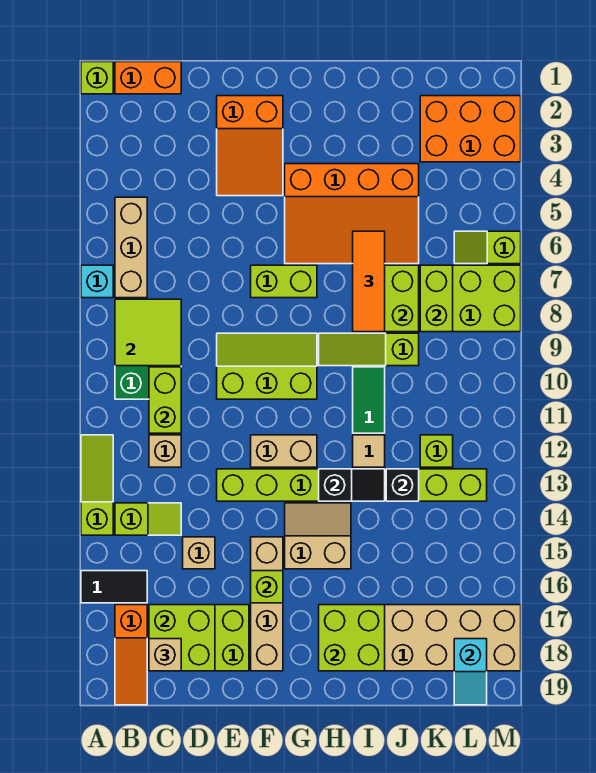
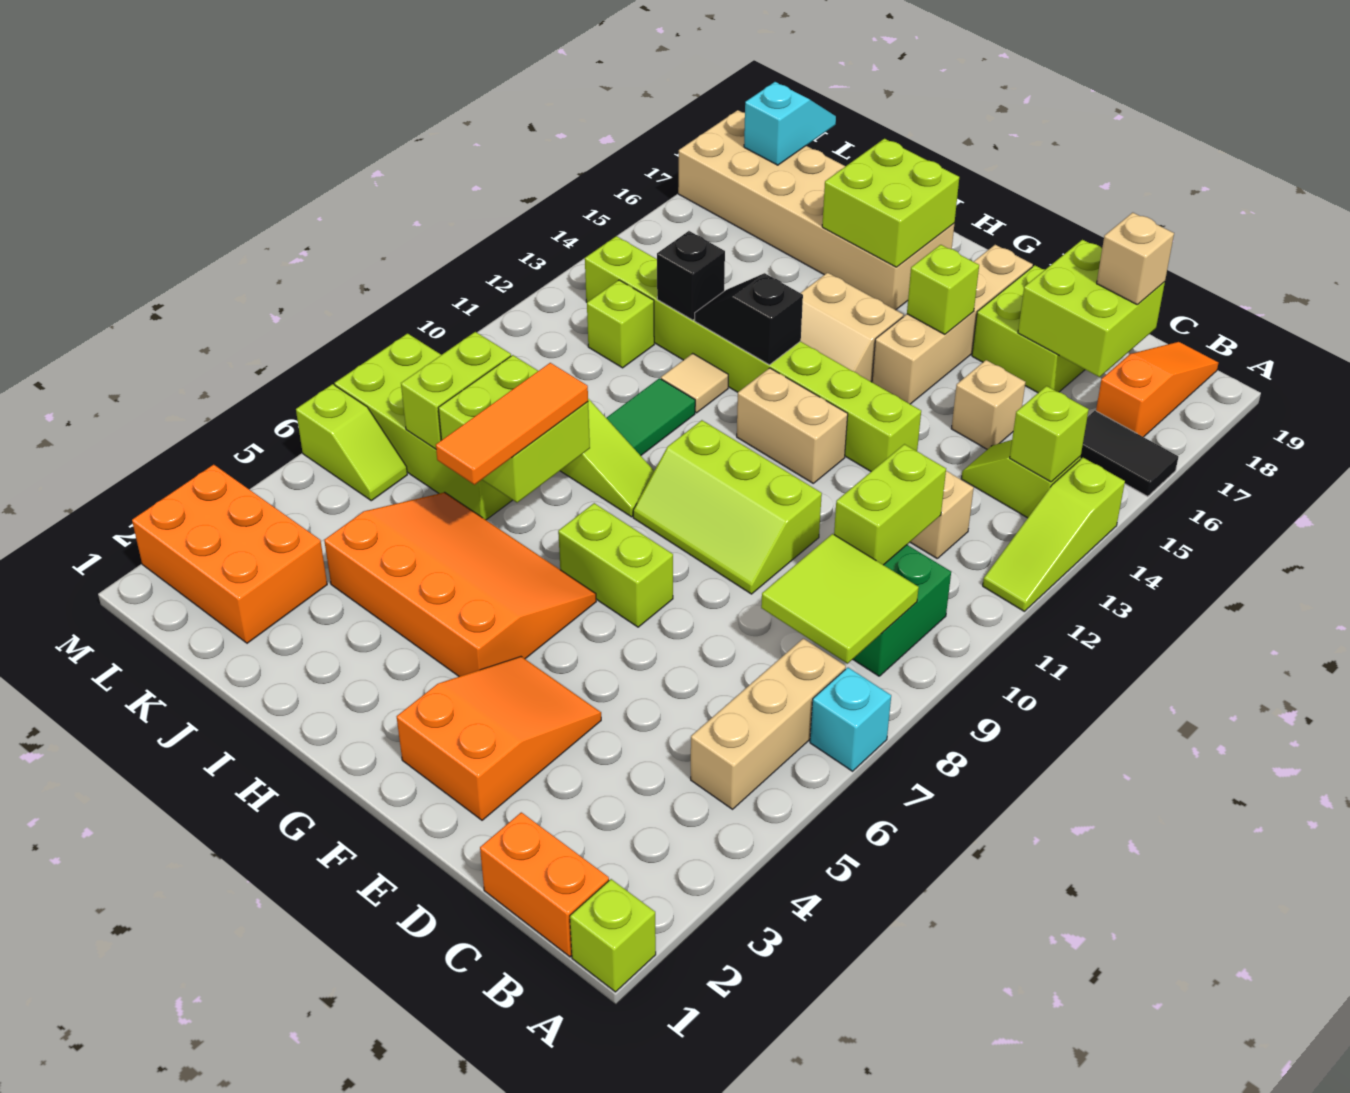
none -> lime brick B14 level 2

